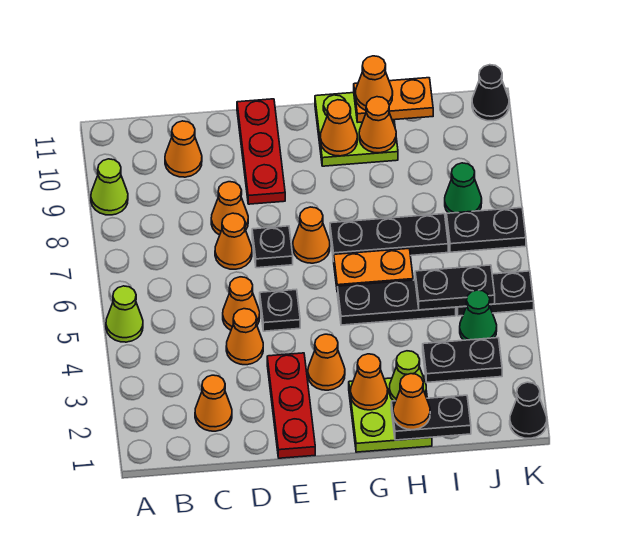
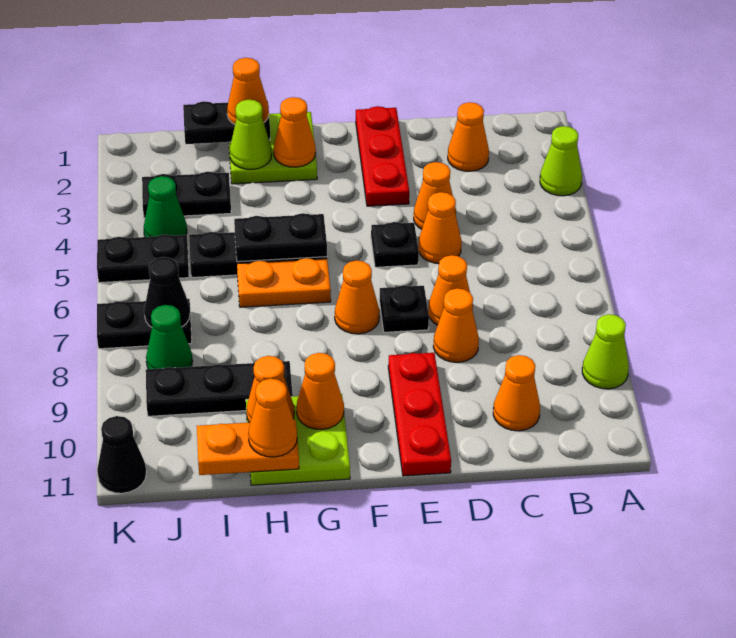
lime cone A5 level 1 -> lime cone A3 level 1
orange cone F3 level 1 -> none
black plate G7:I7 level 1 -> black plate H9:J9 level 1
black plate I5:J5 level 2 -> black plate G5:H5 level 2
black cone K1 level 1 -> black cone J7 level 2

